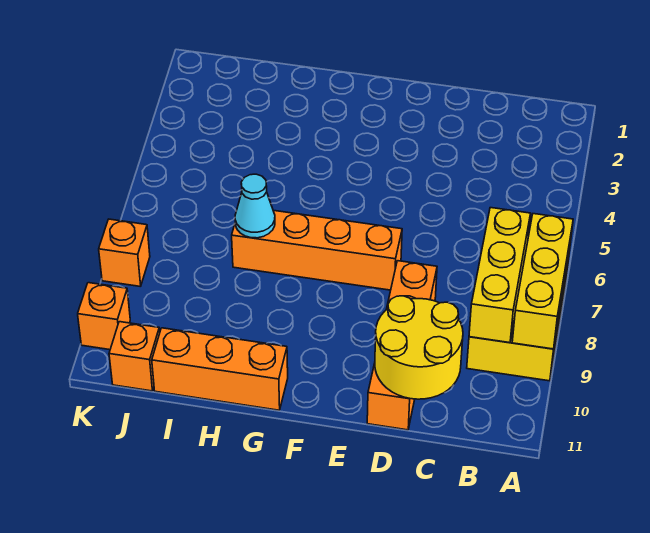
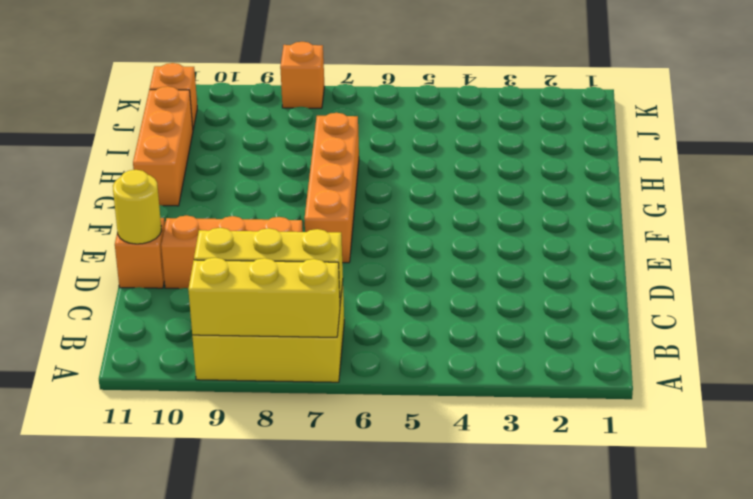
yellow round brick C10:D11 level 2 -> yellow round brick D11 level 2
cyan cone H7 level 2 -> none
orange brick K10 level 1 -> none

